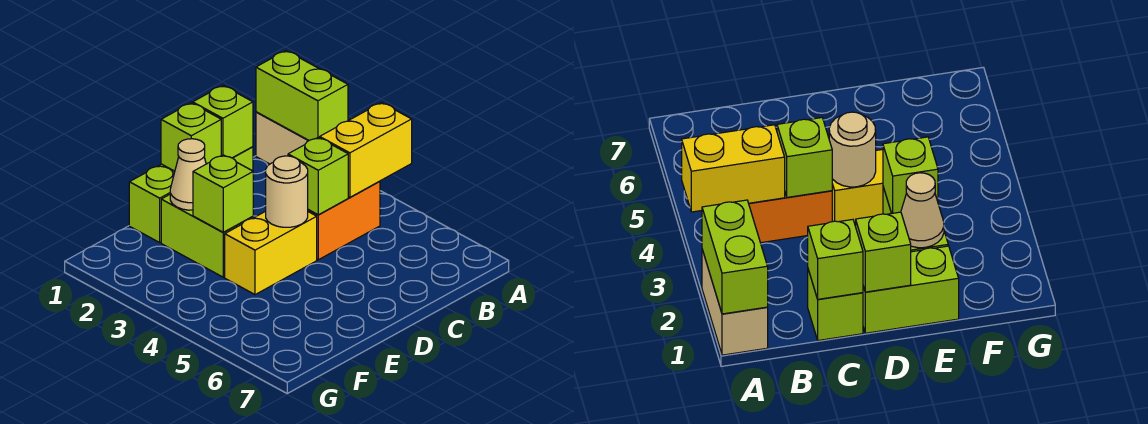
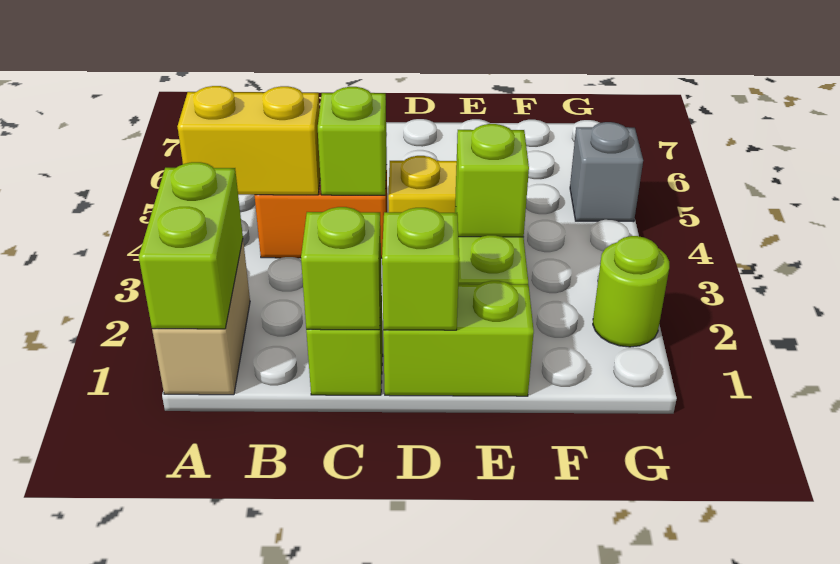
tan round brick D4 level 2 -> none
tan cone E2 level 2 -> none
none -> lime round brick G2 level 1
none -> grey brick G5 level 1

